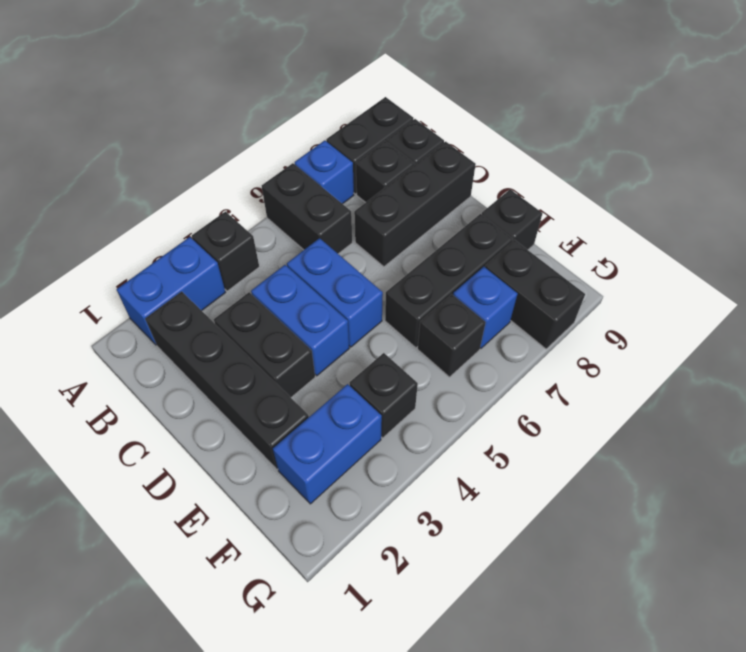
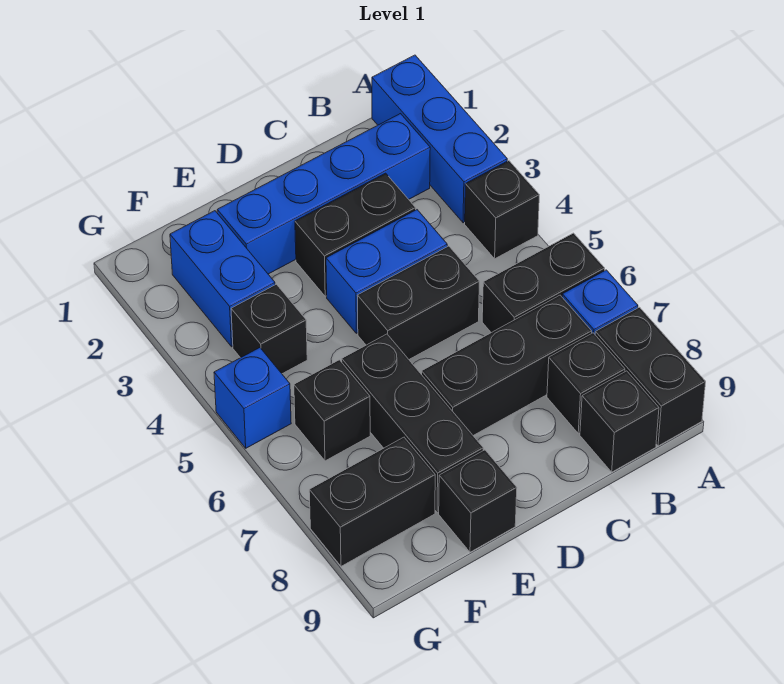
blue brick A2:A3 level 1 -> blue brick A1:A3 level 1
black brick B2:E2 level 1 -> blue brick B2:E2 level 1
blue brick C5:D5 level 1 -> black brick C5:D5 level 1
black brick C7:C9 level 1 -> black brick B7:D7 level 1
blue brick F7 level 1 -> blue brick G5 level 1

